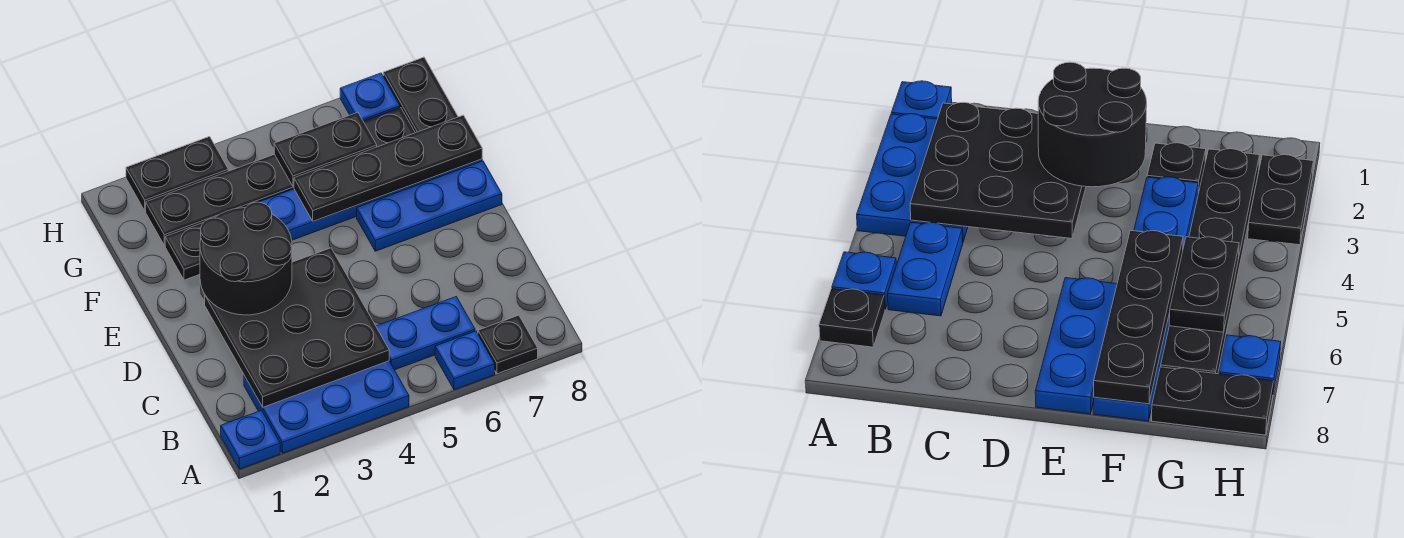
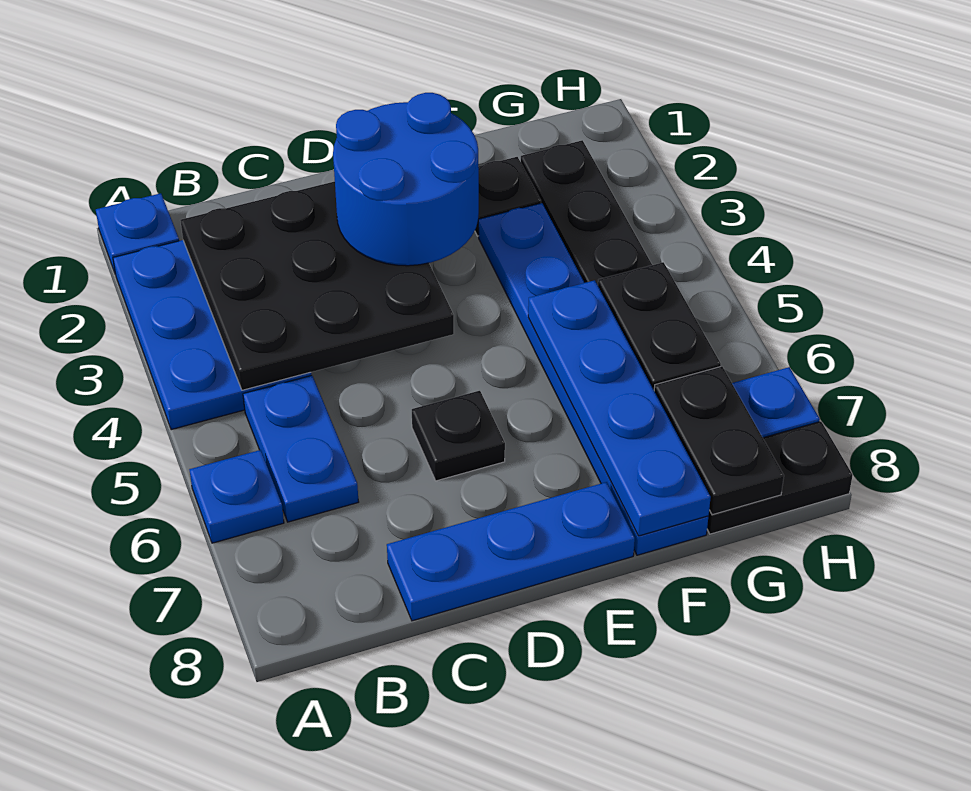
black plate A7 level 1 -> black plate D6 level 1
black round brick D2:E3 level 3 -> blue round brick D2:E3 level 3
blue plate E6:E8 level 1 -> blue plate C8:E8 level 1
black plate F5:F8 level 2 -> blue plate F5:F8 level 2
black plate H2:H3 level 1 -> black plate G7:G8 level 2

